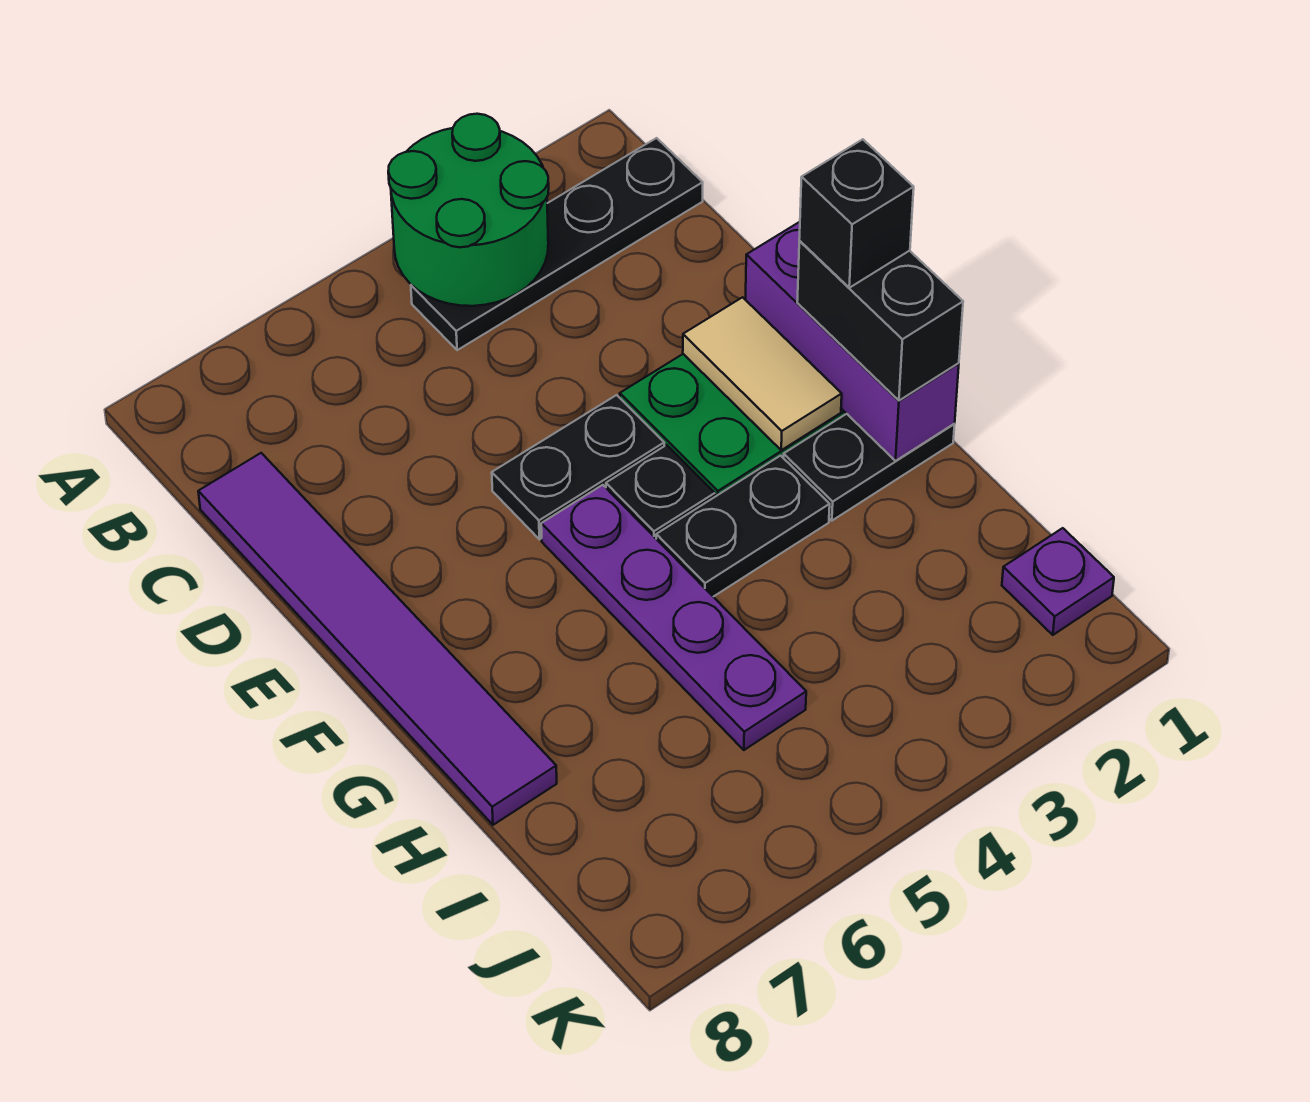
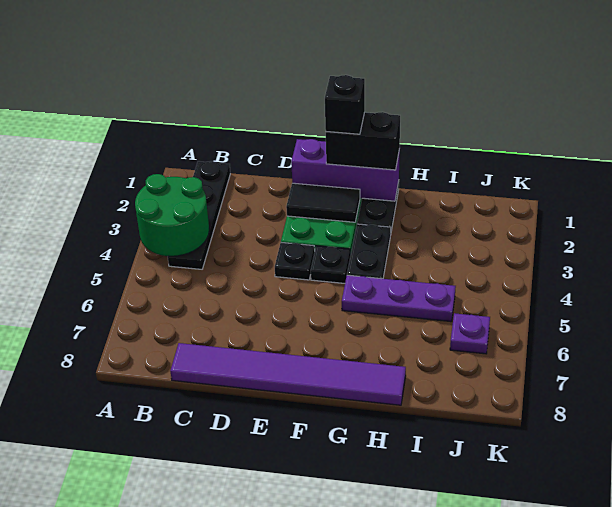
tan tile E2:F2 level 2 -> black tile E2:F2 level 2
black plate E4:E5 level 1 -> black plate E4 level 1
purple plate F5:I5 level 1 -> purple plate G5:I5 level 1
purple plate J1 level 1 -> purple plate J6 level 1

